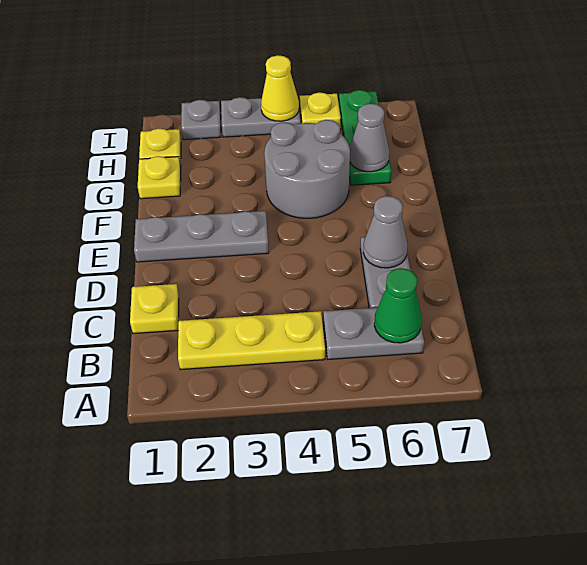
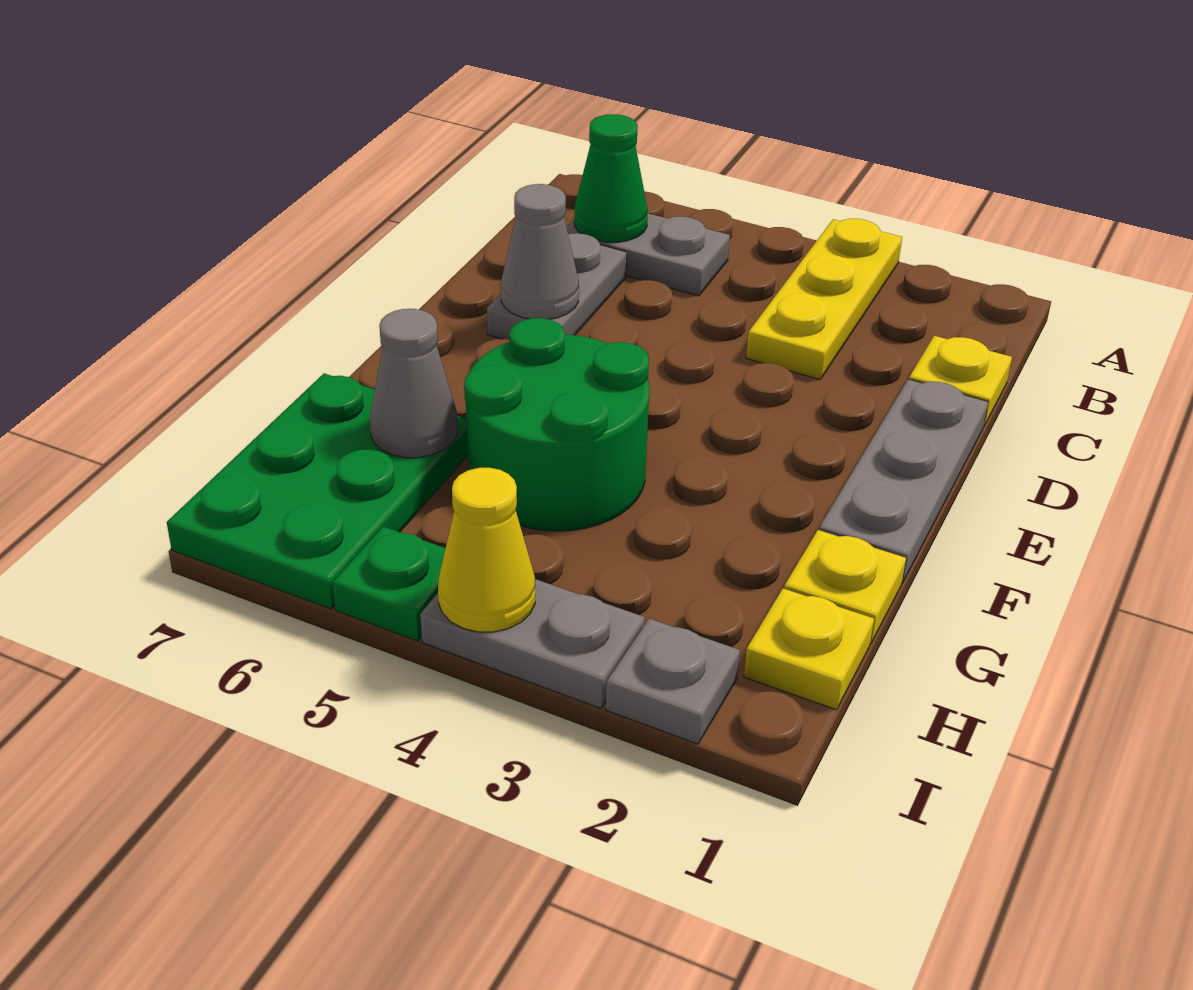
yellow plate B2:B4 level 1 -> yellow plate A3:C3 level 1
grey plate E1:E3 level 1 -> grey plate D1:F1 level 1
grey round brick F4:G5 level 1 -> green round brick F4:G5 level 1
green plate G6:I6 level 1 -> green plate G6:I7 level 1
yellow plate I5 level 1 -> green plate I5 level 1

